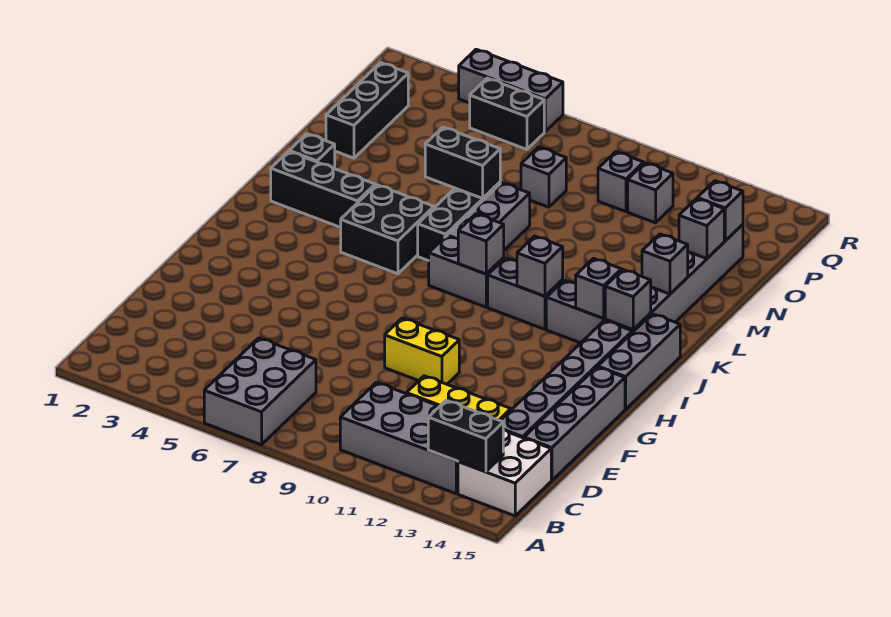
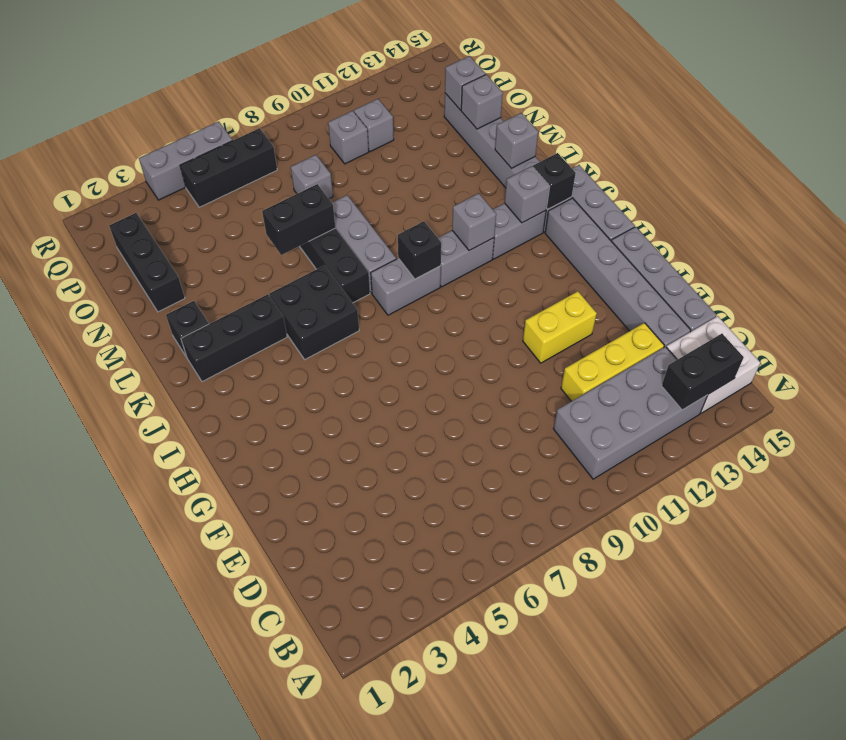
grey brick A6:C7 level 1 -> none
yellow brick F9:F10 level 1 -> yellow brick F11:F12 level 1
grey brick J9 level 2 -> black brick J9 level 2
grey brick J14 level 2 -> black brick J14 level 2
black brick Q5:Q6 level 1 -> black brick Q5:Q7 level 1

